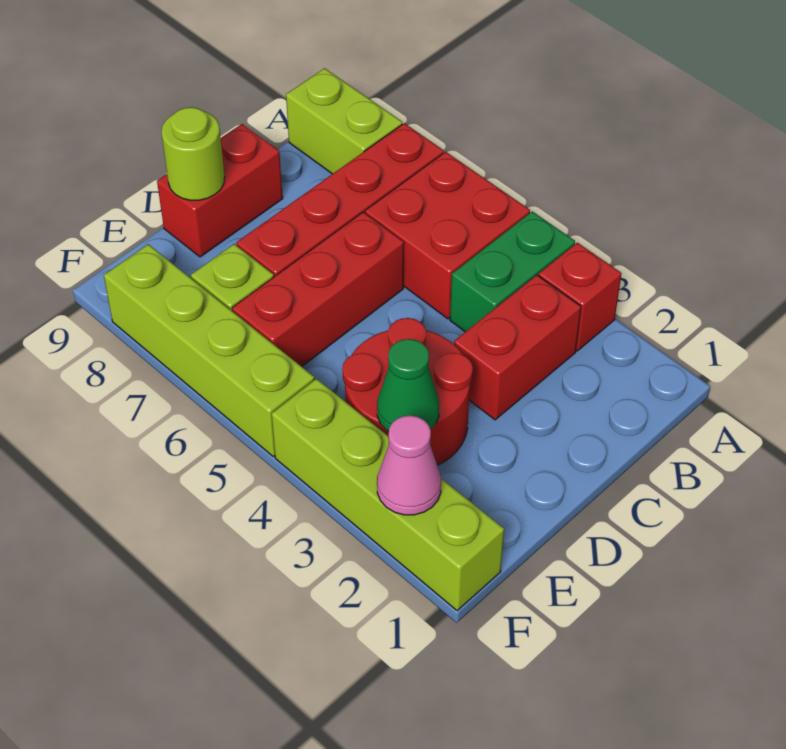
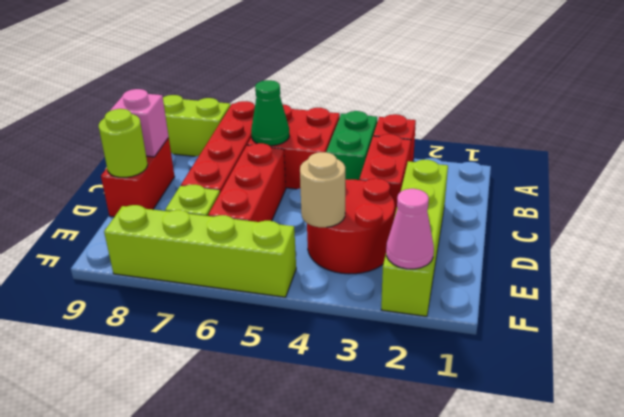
none -> pink brick C9 level 2
green cone E3 level 2 -> green cone B6 level 2
none -> tan round brick E4 level 2
lime brick F1:F4 level 1 -> lime brick C2:F2 level 1

